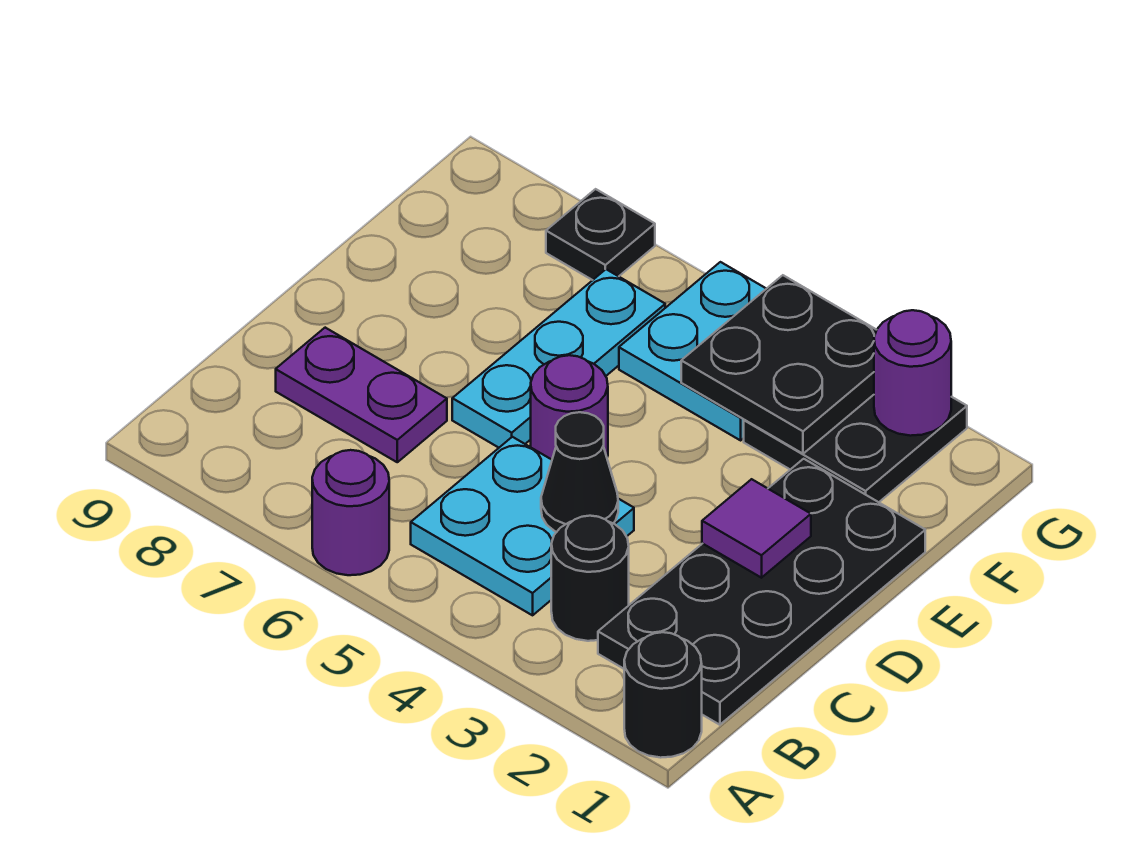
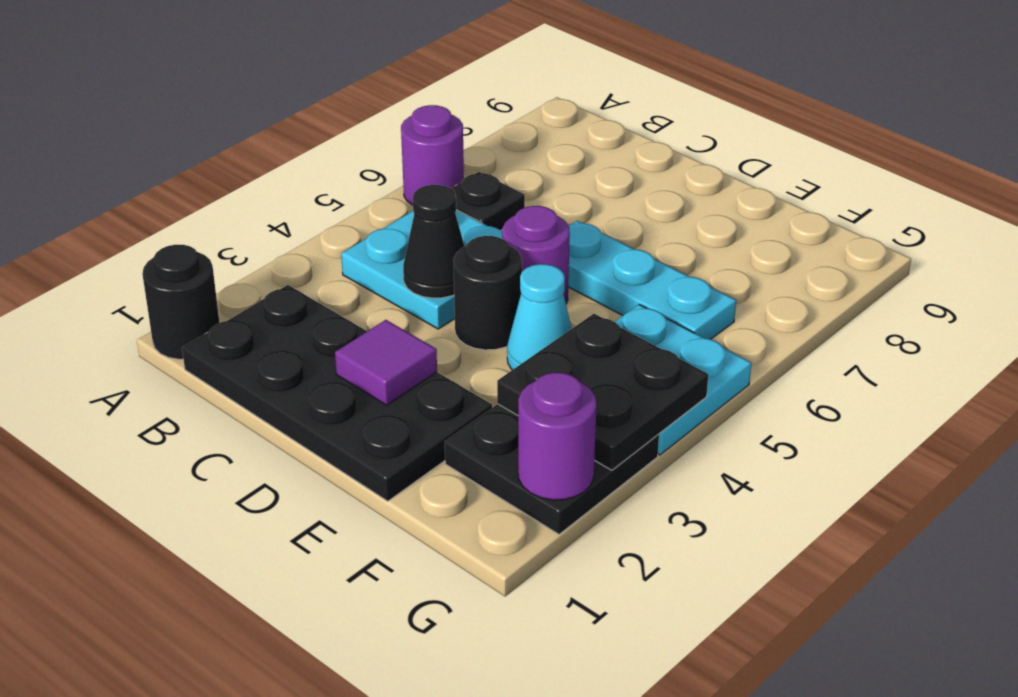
black round brick B3 level 1 -> black round brick D4 level 1
purple plate C7:C8 level 1 -> none
none -> cyan cone E4 level 1
black plate G7 level 1 -> black plate B6 level 1

